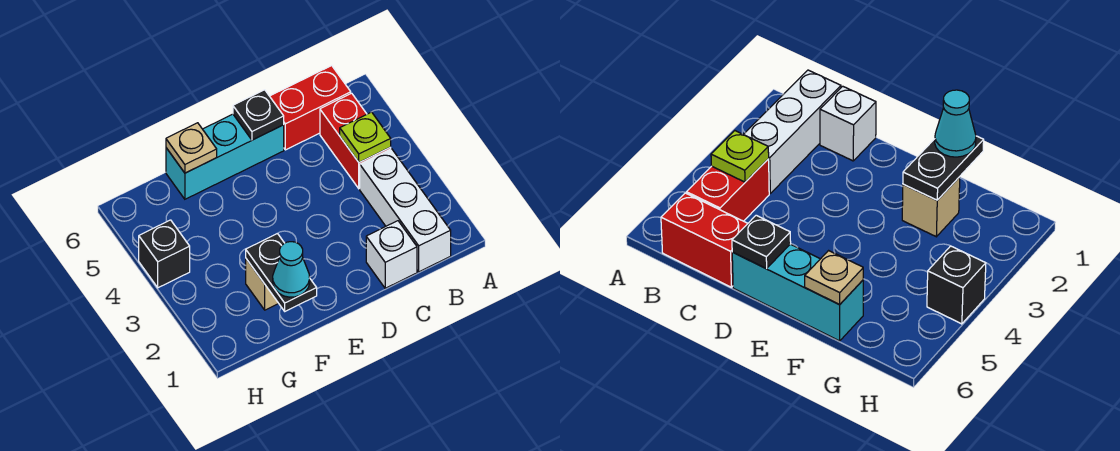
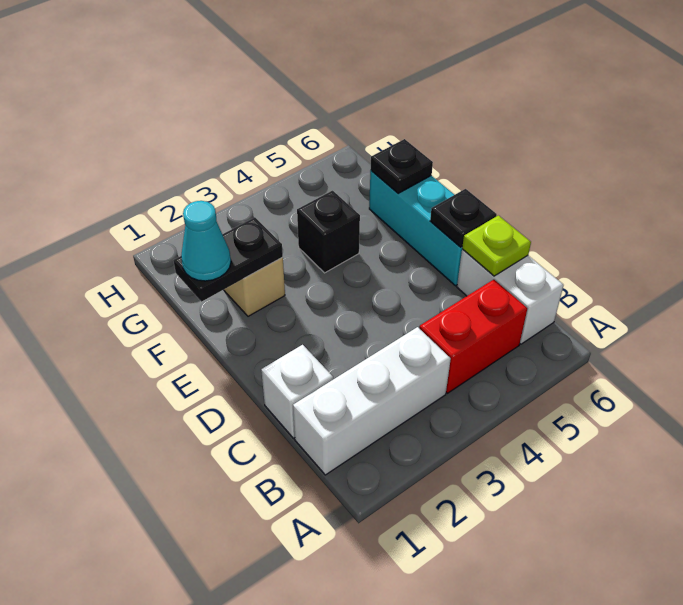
lime plate B4 level 2 -> lime plate C6 level 2
red brick B6:C6 level 1 -> white brick B6:C6 level 1
tan plate F6 level 2 -> black plate F6 level 2
black brick H4 level 1 -> black brick F4 level 1

